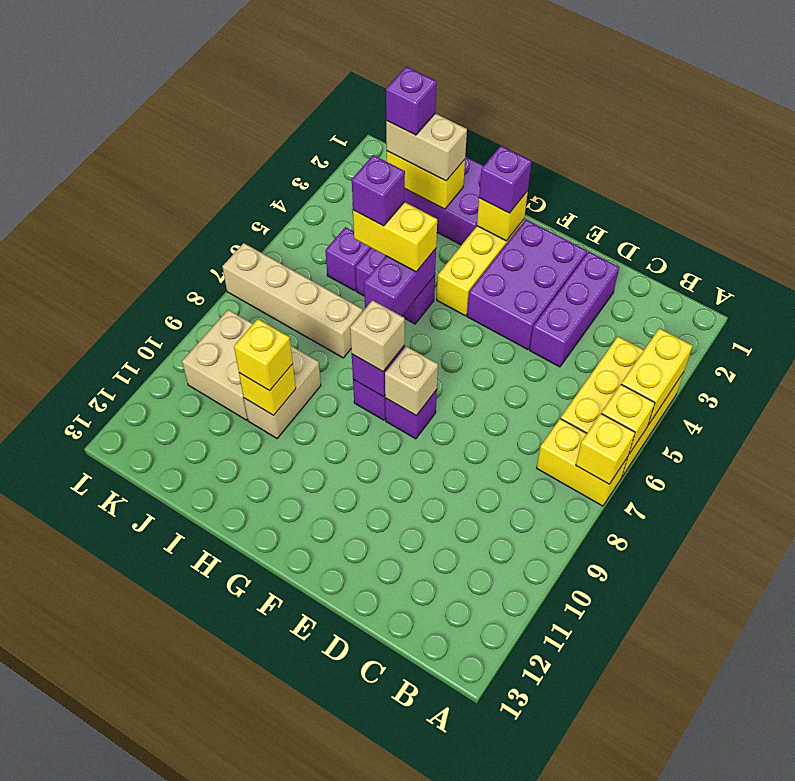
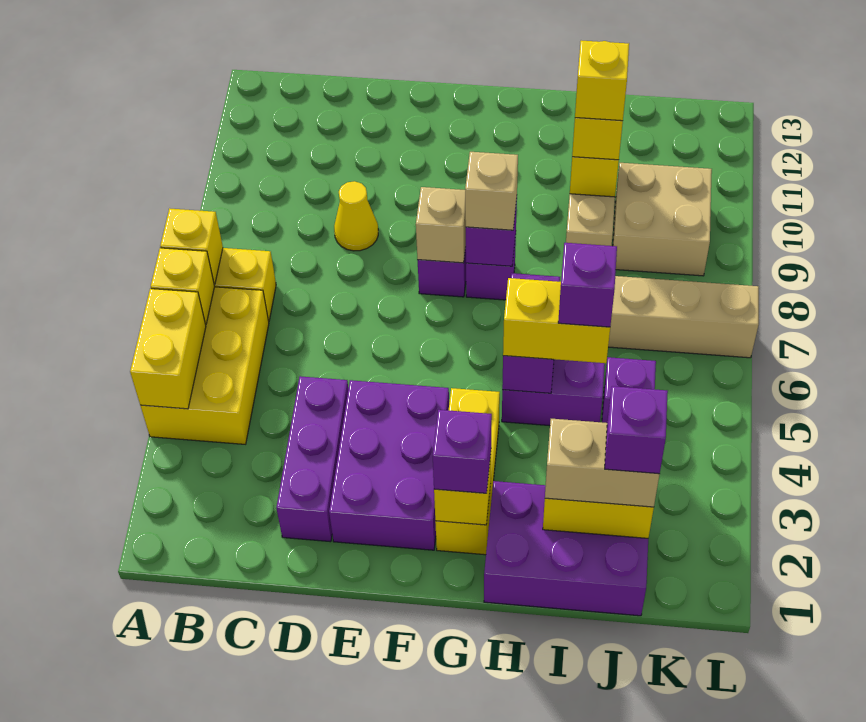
none -> yellow cone D9 level 1
none -> yellow brick I10 level 4

